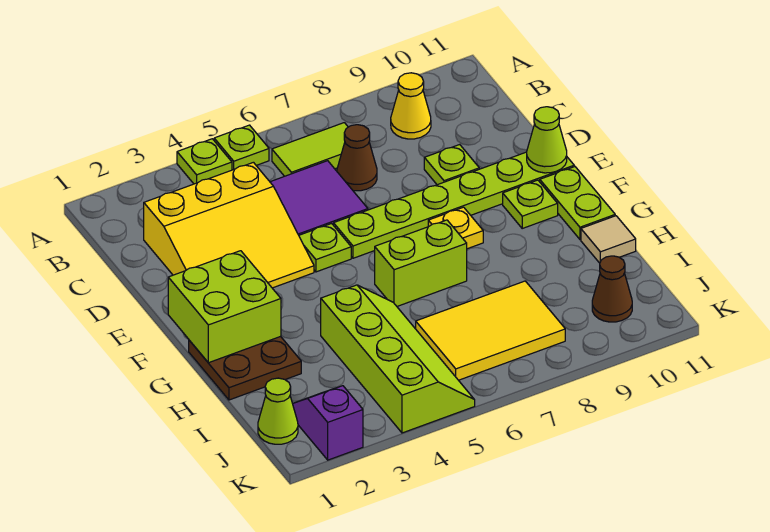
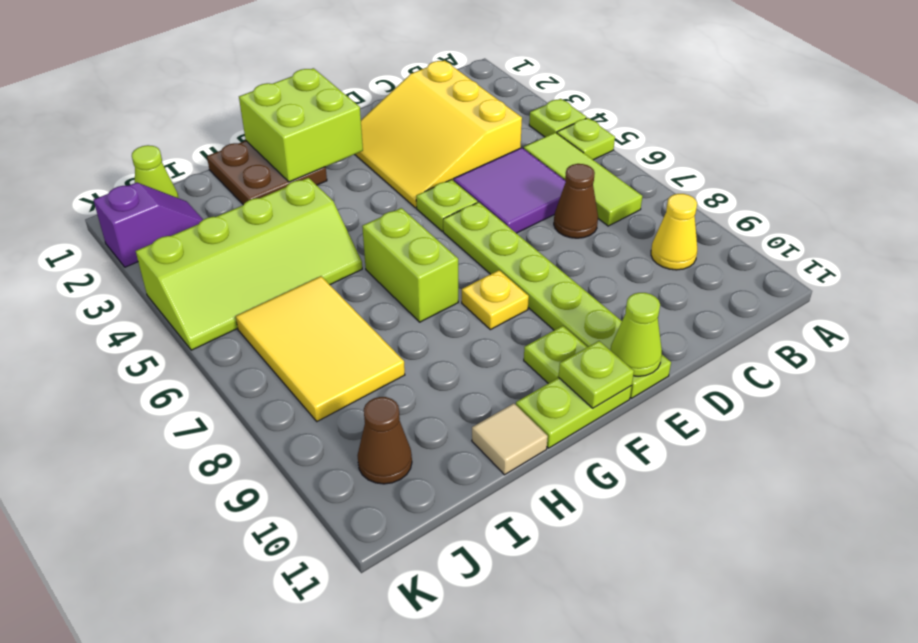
lime tile B6:B7 level 1 -> lime tile B5:B7 level 1
lime plate D9 level 1 -> lime plate F11 level 2

